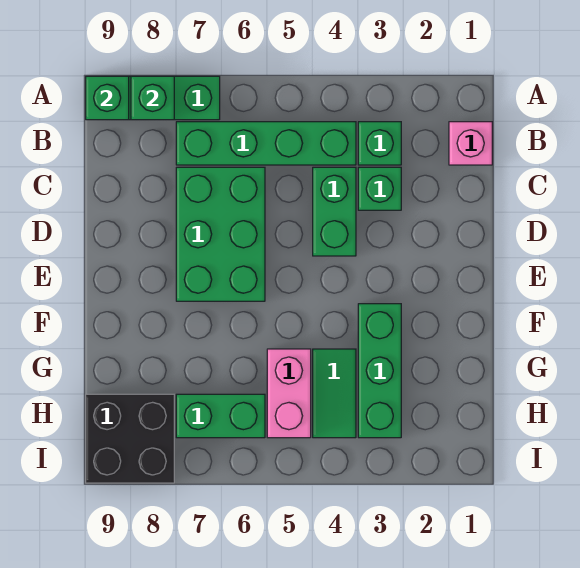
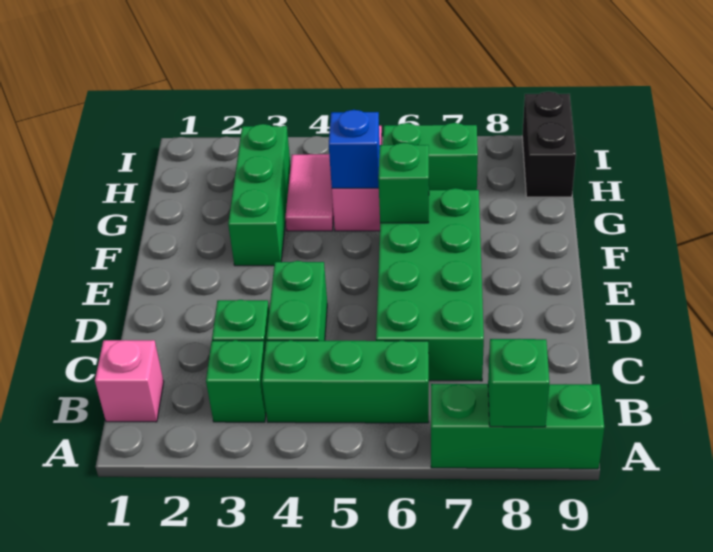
green brick A9 level 2 -> green brick F6 level 2
green brick B4:B7 level 1 -> green brick B4:B6 level 1
green brick C6:E7 level 1 -> green brick C6:F7 level 1
green tile G4:H4 level 1 -> pink tile G4:H4 level 1
none -> blue brick G5 level 2
black brick H8:I9 level 1 -> black brick H9:I9 level 1

